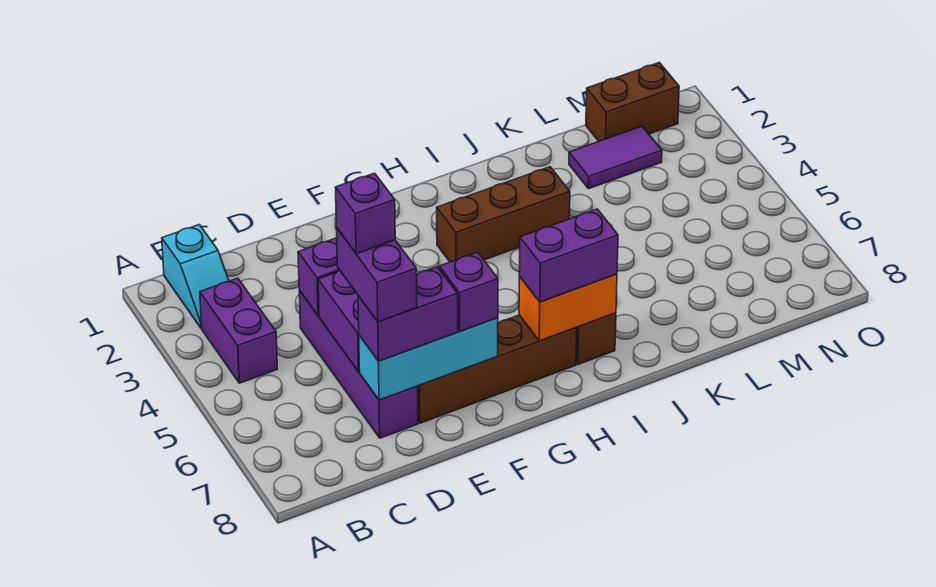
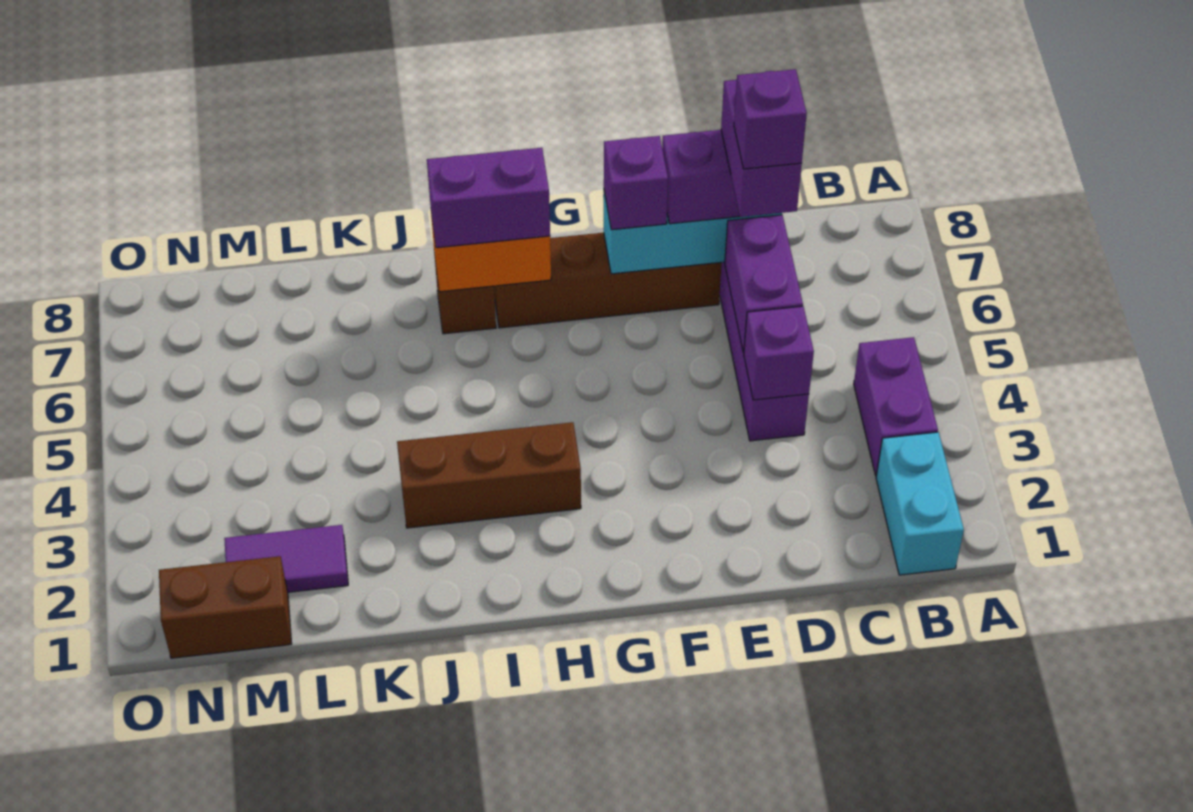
cyan slope B1:B2 level 1 top 1 -> cyan brick B1:B2 level 1

